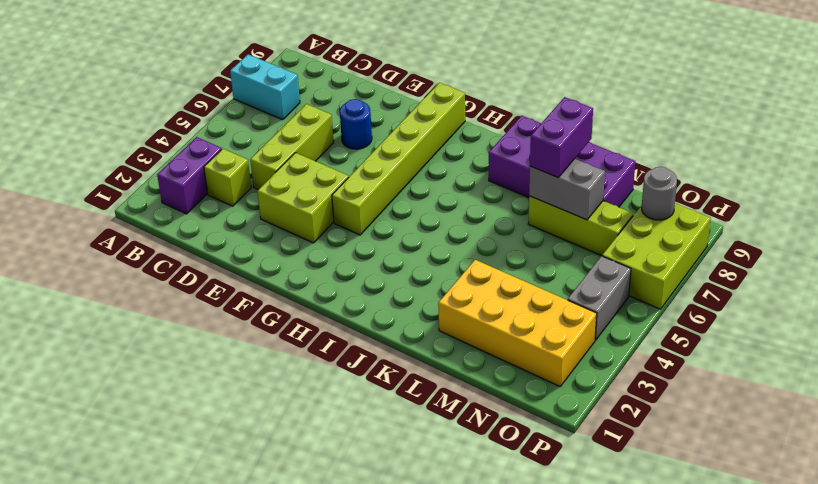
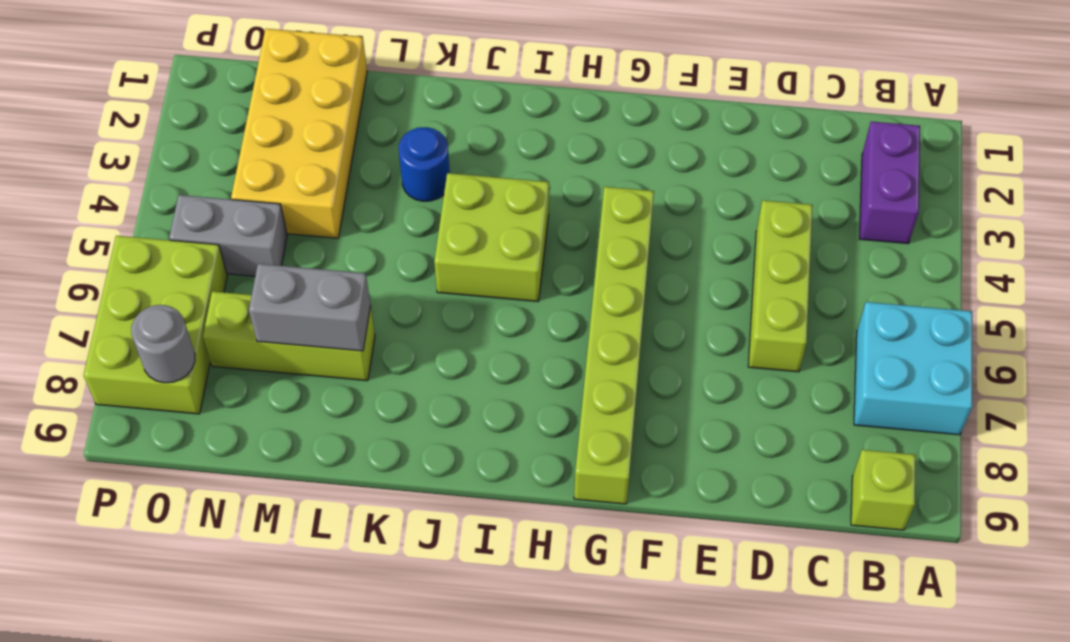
cyan brick A7:B7 level 1 -> cyan brick A6:B7 level 1
lime brick C3 level 1 -> lime brick B9 level 1
lime brick E3:F4 level 1 -> lime brick I4:J5 level 1
blue round brick E7 level 1 -> blue round brick K3 level 1
purple brick J8:M9 level 1 -> none
yellow brick L2:O3 level 1 -> yellow brick M1:N4 level 1
purple brick L7:L8 level 3 -> none
grey brick O4:O5 level 1 -> grey brick N5:O5 level 1

